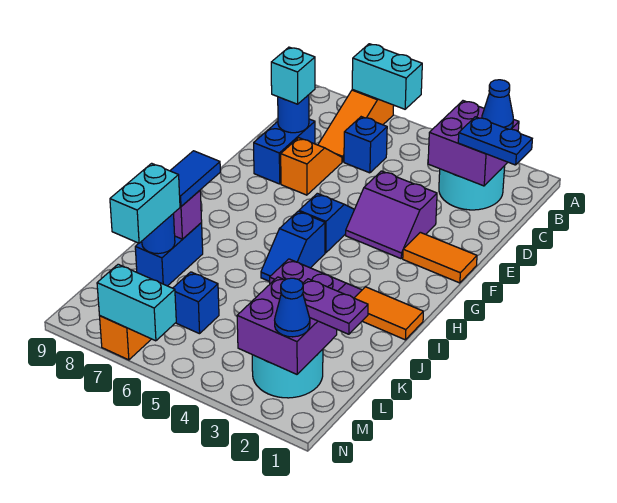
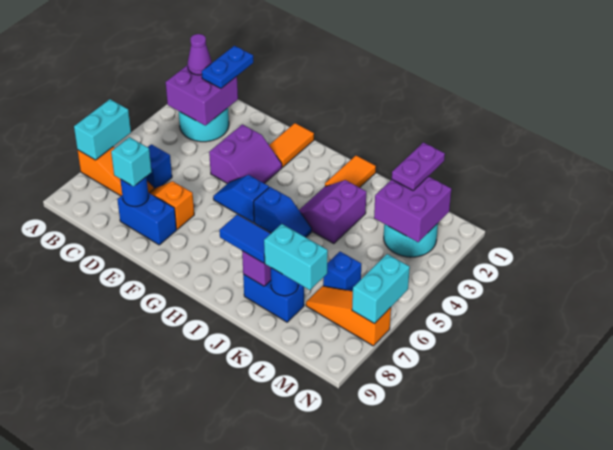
blue cone B2 level 3 -> purple cone B2 level 3
blue cone M2 level 3 -> none

